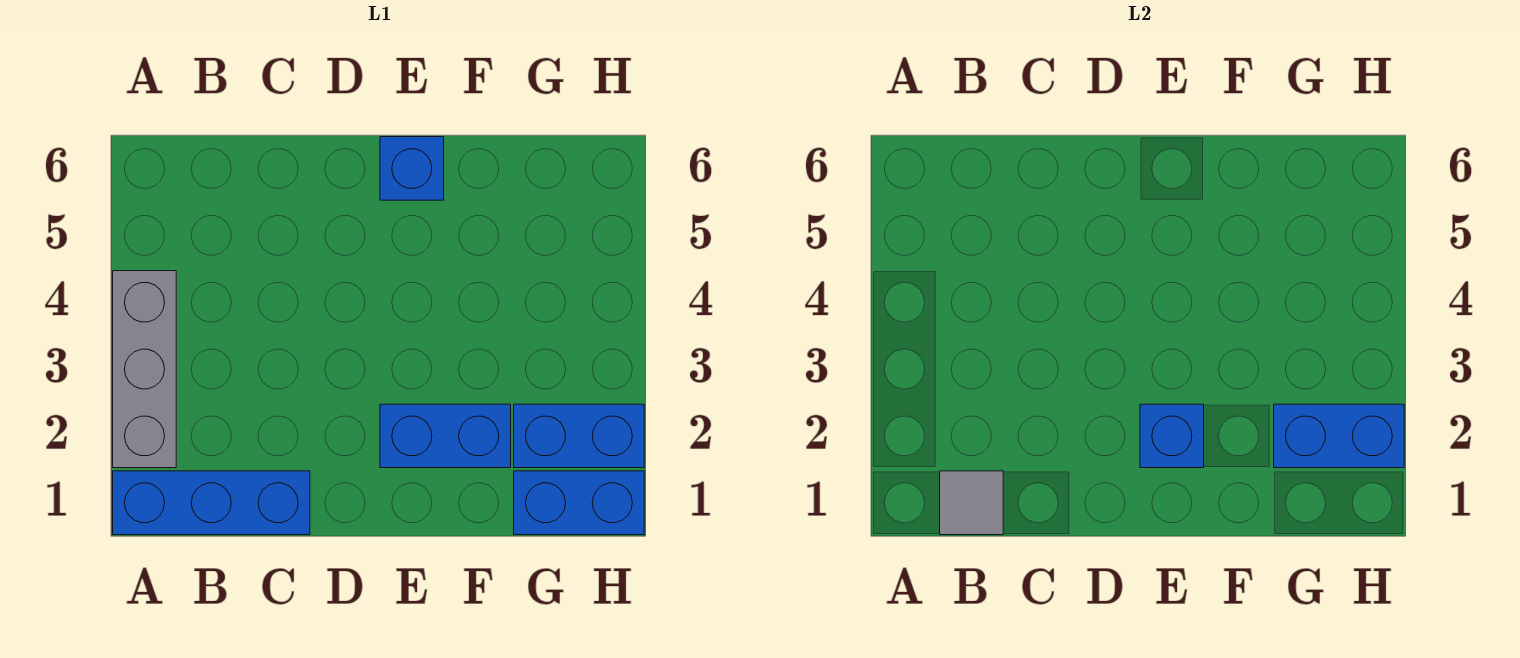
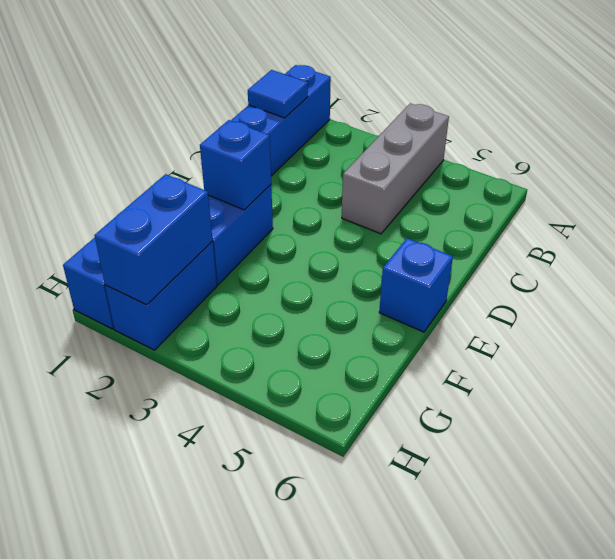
grey brick A2:A4 level 1 -> grey brick A4:C4 level 1
grey tile B1 level 2 -> blue tile B1 level 2

